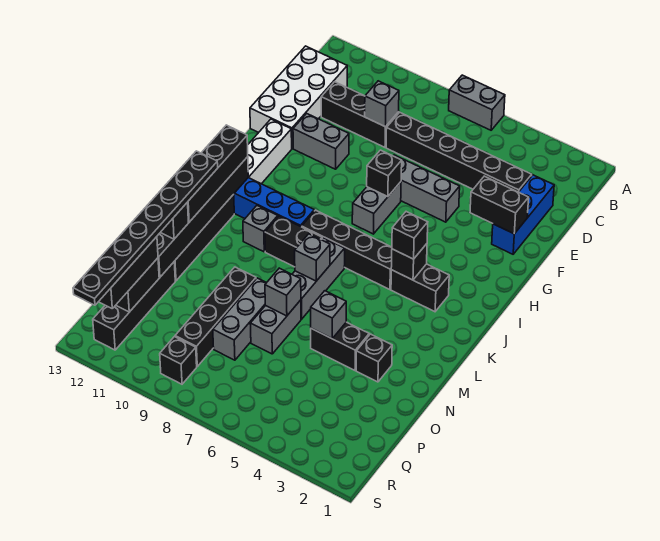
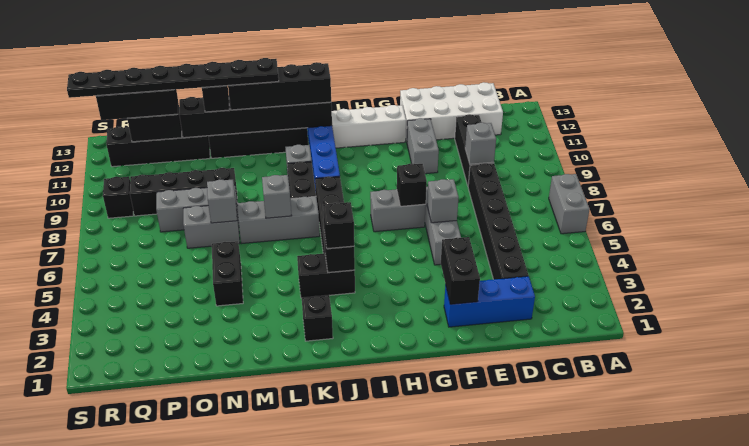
black brick J3:J4 level 1 -> black brick J4:K4 level 1
black brick N3 level 1 -> black brick K2 level 1
grey brick N5 level 2 -> grey brick F6 level 2

